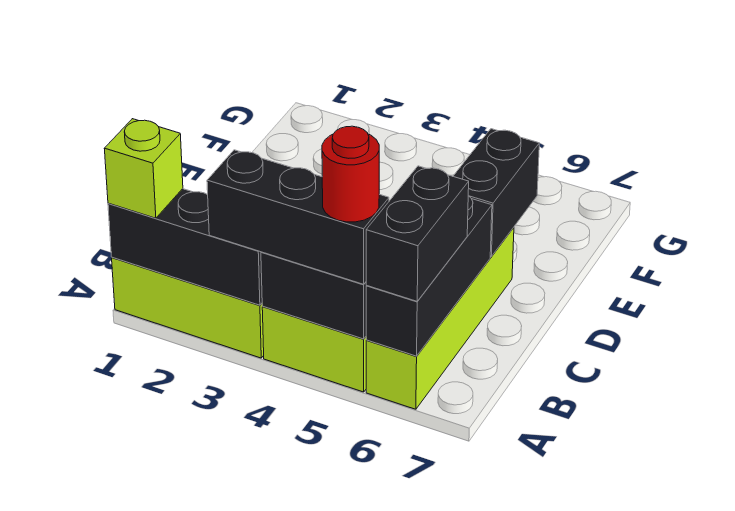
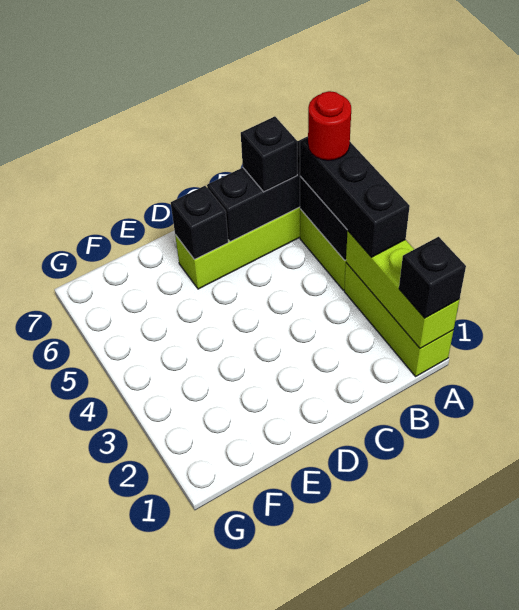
black brick A1:A3 level 2 -> lime brick A1:A3 level 2
lime brick A1 level 3 -> black brick A1 level 3
black brick A6:B6 level 3 -> black brick B6 level 3
black brick D6:E6 level 2 -> black brick D6 level 2

